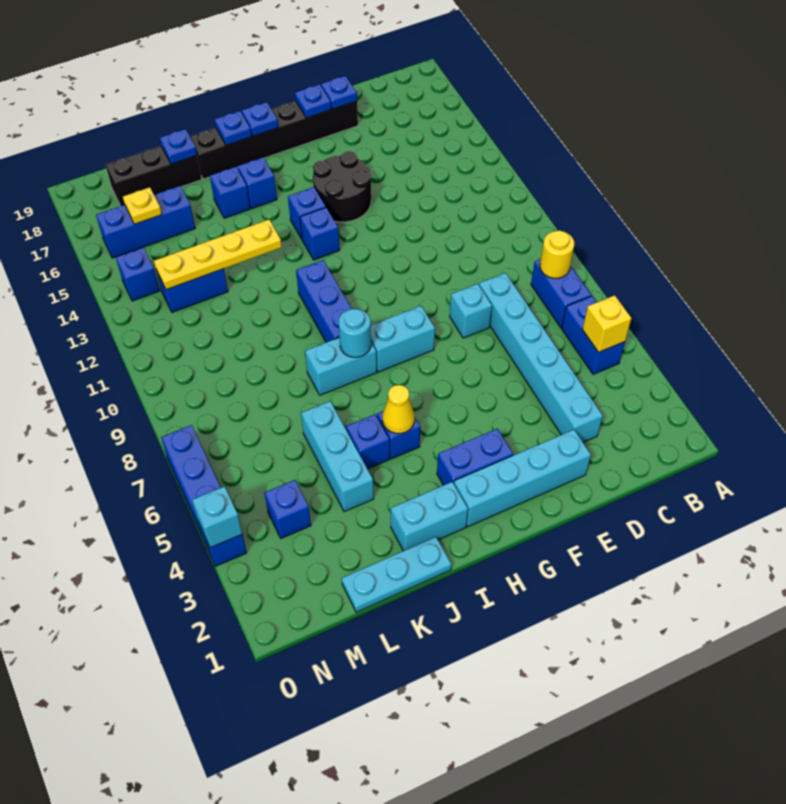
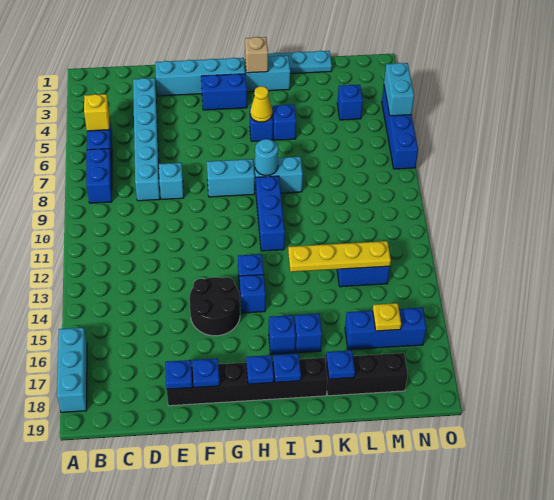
yellow round brick B8 level 2 -> none
none -> tan brick I2 level 2
cyan brick K4:K6 level 1 -> cyan brick A16:A18 level 1
blue brick N14 level 1 -> none
cyan brick O4 level 2 -> cyan brick O4:O5 level 2

